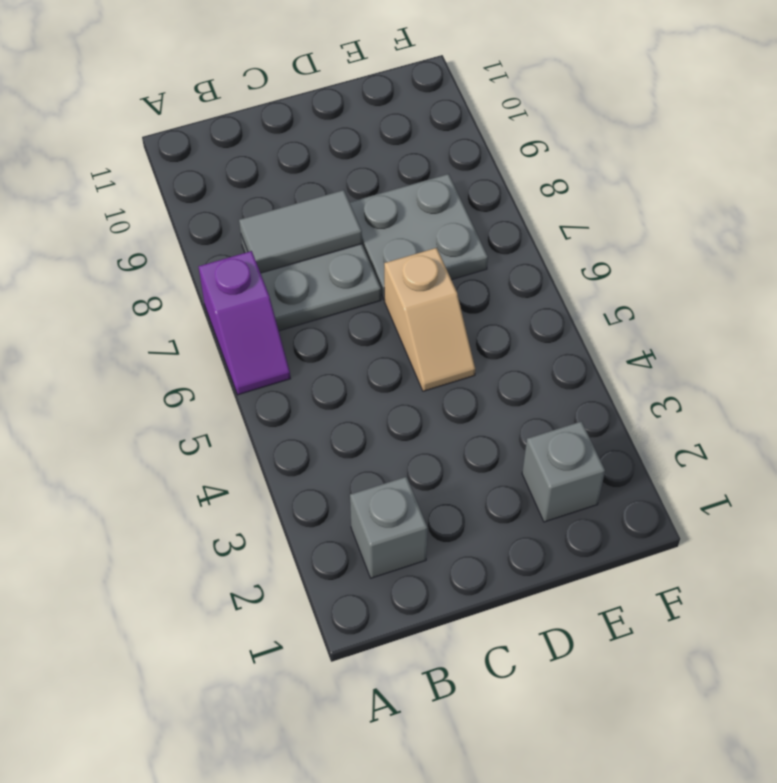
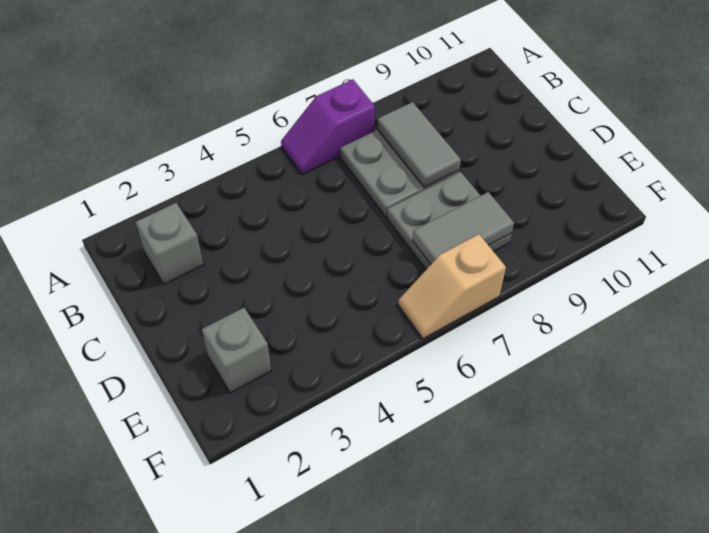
tan slope D5:D6 level 1 top 6 -> tan slope F6:F7 level 1 top 7
none -> grey tile E7:E8 level 2

